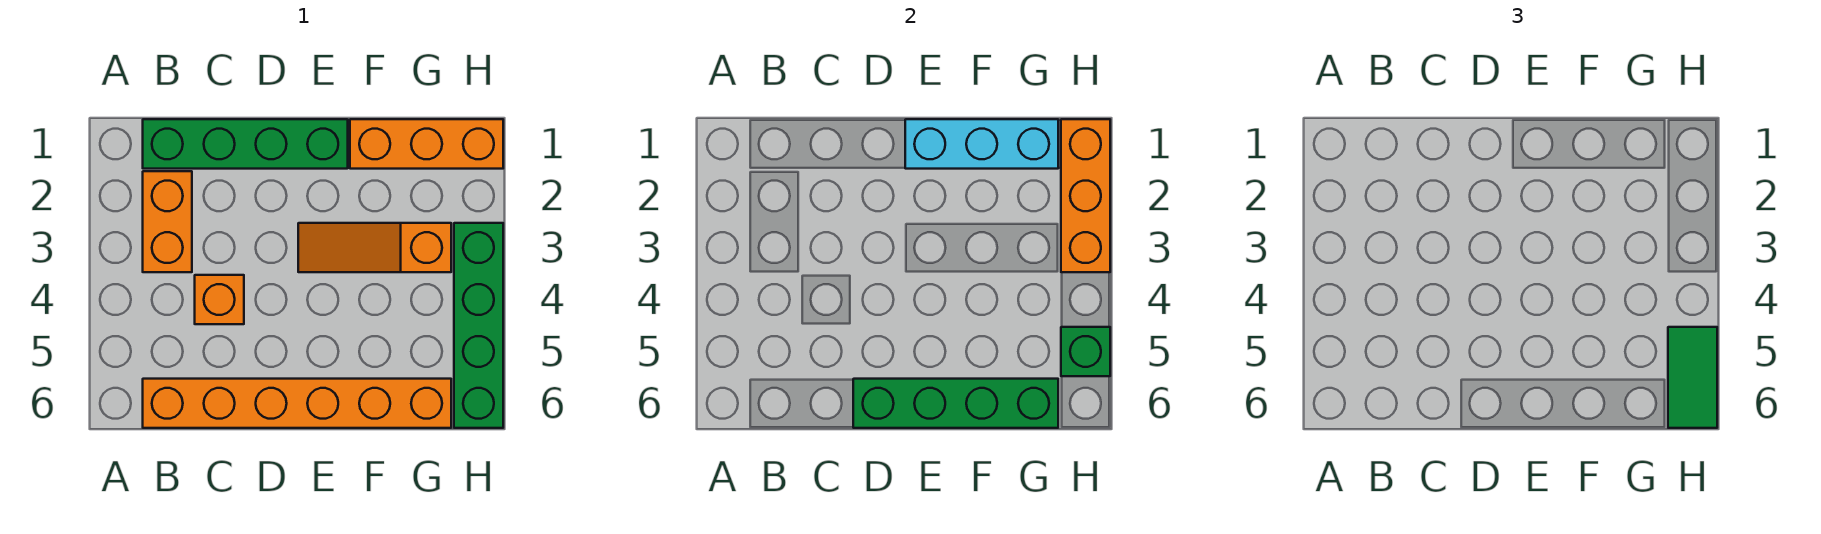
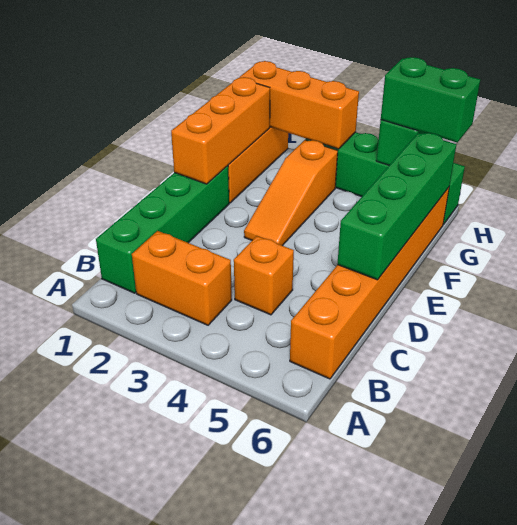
cyan brick E1:G1 level 2 -> orange brick E1:G1 level 2
green tile H5:H6 level 3 -> green brick H5:H6 level 3

